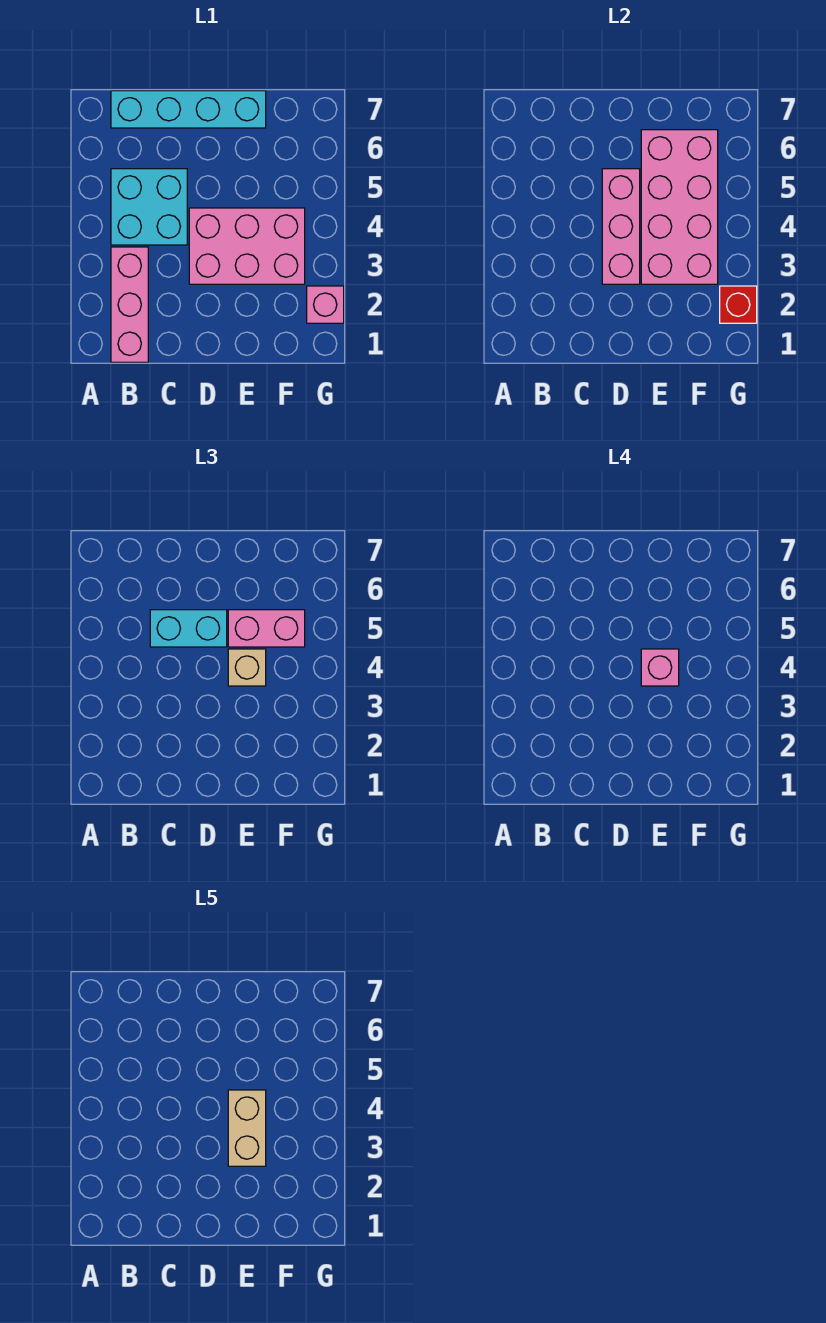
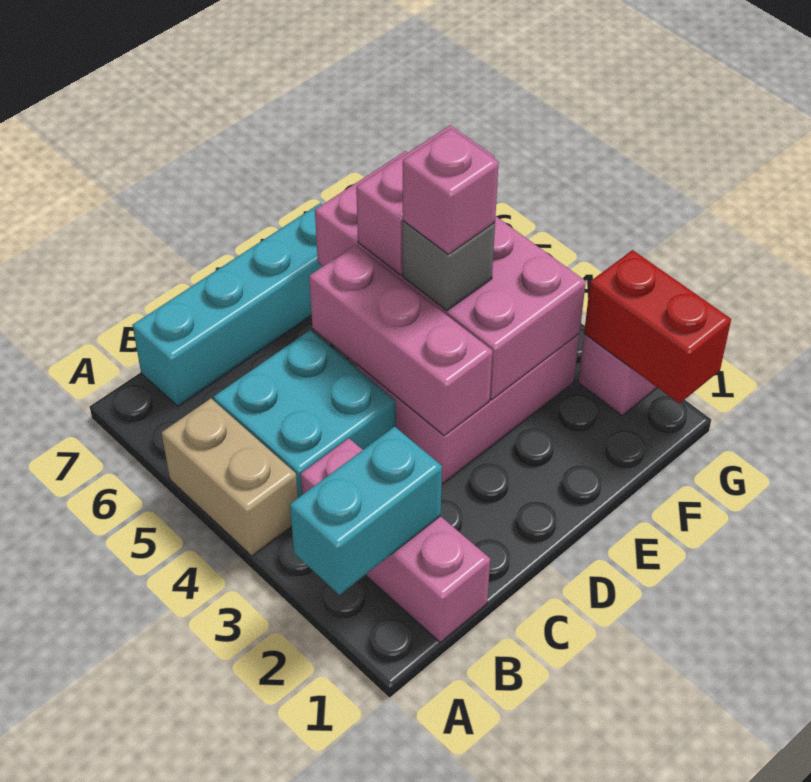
cyan brick C5:D5 level 3 -> cyan brick A2:B2 level 2
tan brick E3:E4 level 5 -> tan brick A4:A5 level 1
tan brick E4 level 3 -> grey brick E4 level 3
red brick G2 level 2 -> red brick G1:G2 level 2

